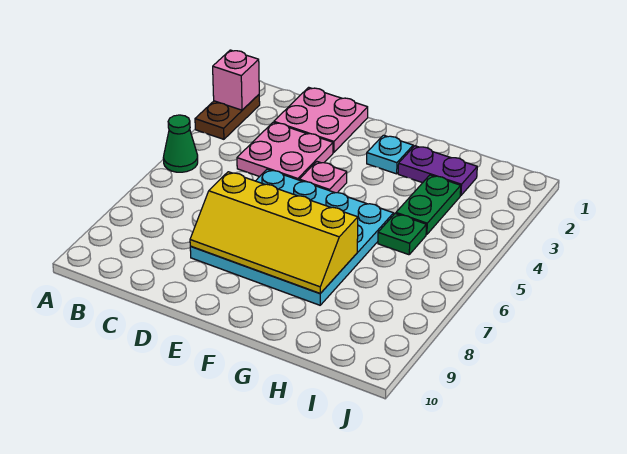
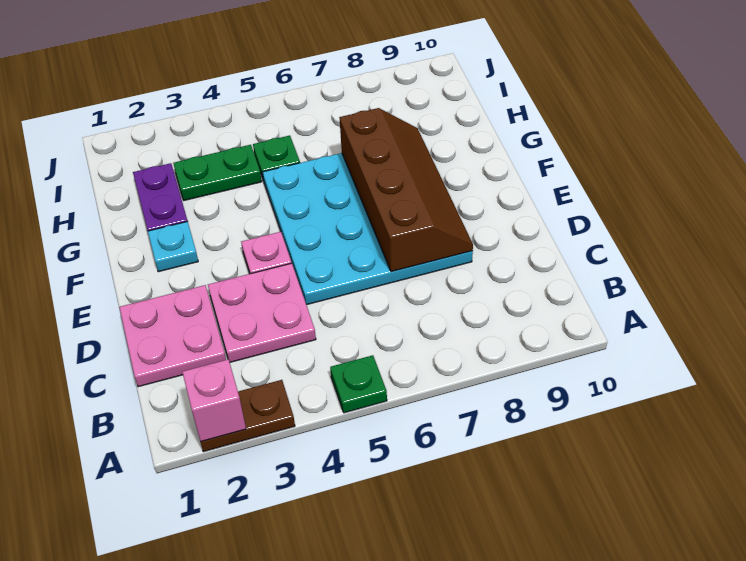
green cone A5 level 1 -> green plate A5 level 1
yellow slope D7:G8 level 2 top 7 -> brown slope D7:G8 level 2 top 7

